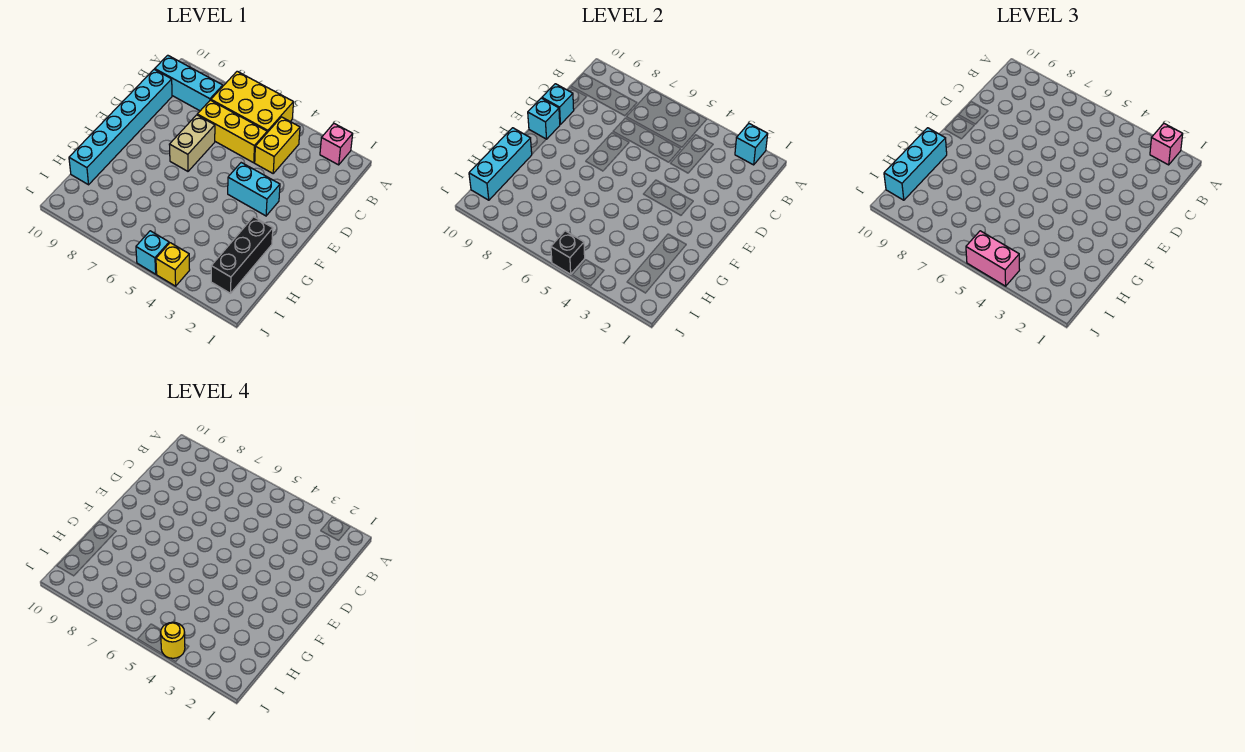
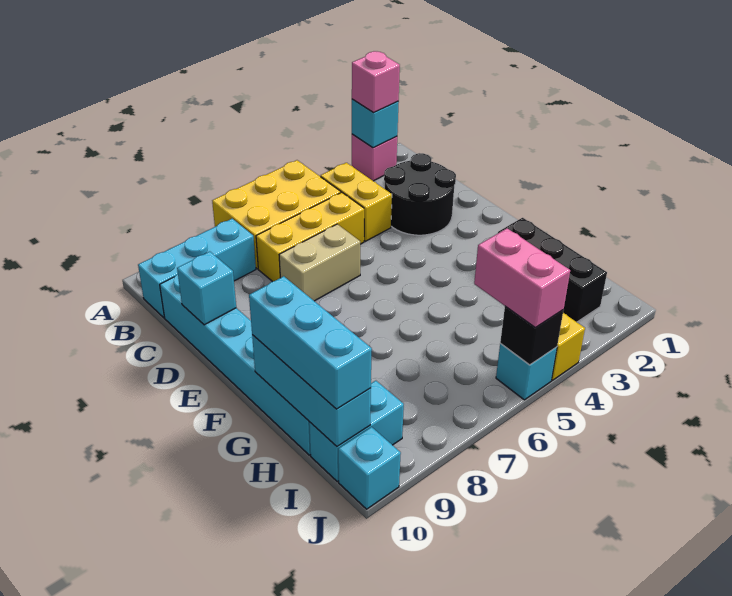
none -> black round brick C2:D3 level 1
tan brick D7:E7 level 1 -> tan brick D6:D7 level 1
cyan brick E3:E4 level 1 -> cyan brick I9:I10 level 1
cyan brick E10 level 2 -> cyan brick J10 level 1
pink brick J4:J5 level 3 -> pink brick I5:J5 level 3
yellow round brick J4 level 4 -> none

